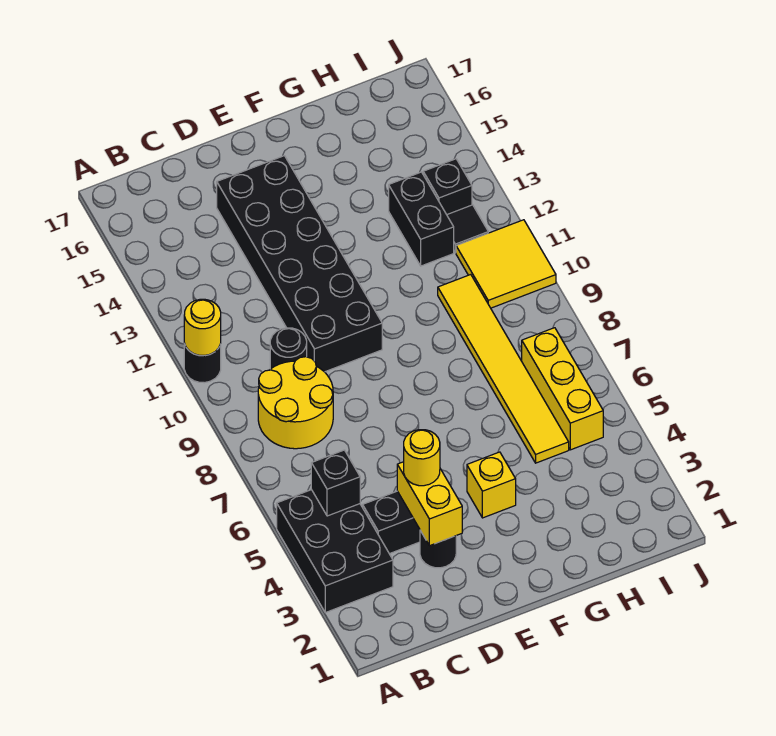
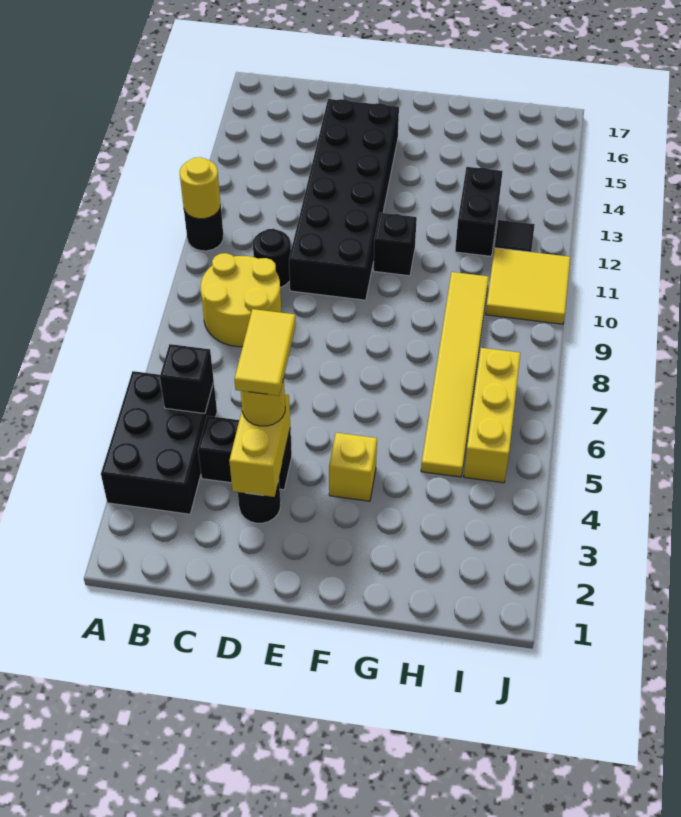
none -> yellow tile D4:D5 level 4
black brick I13 level 1 -> black brick F11 level 1

